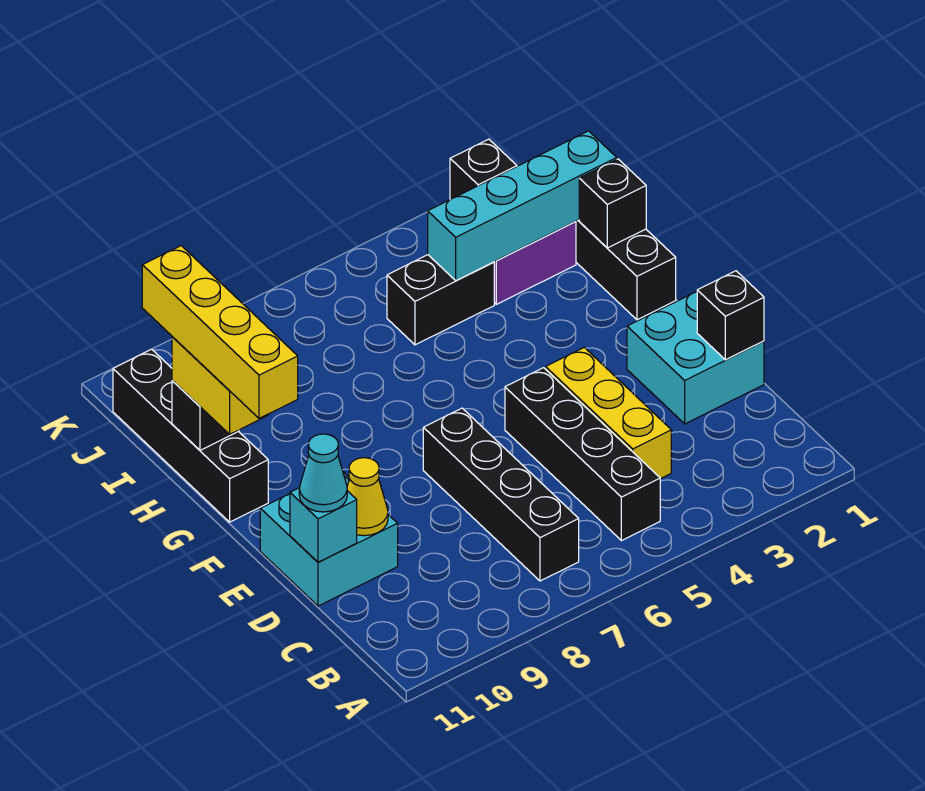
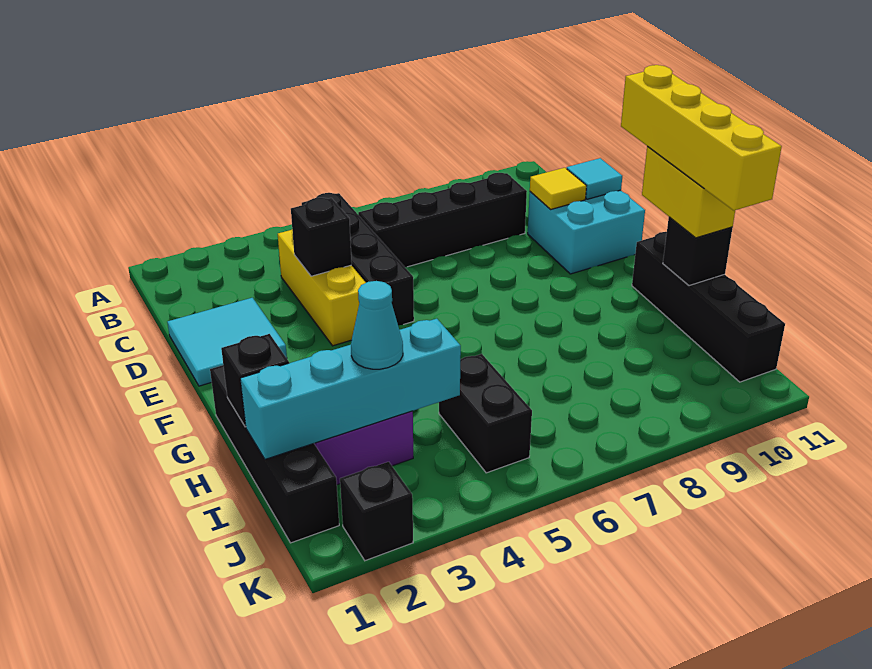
black brick B7:E7 level 1 -> black brick C6:C9 level 1
cyan brick D1:E2 level 1 -> cyan tile D1:E2 level 1
black brick D1 level 2 -> black brick D4 level 2
yellow cone D10 level 2 -> yellow tile D10 level 2
cyan brick D11 level 2 -> cyan tile D11 level 2
cyan cone D11 level 3 -> cyan cone I3 level 3
black brick I4:I5 level 1 -> black brick I5:J5 level 1

